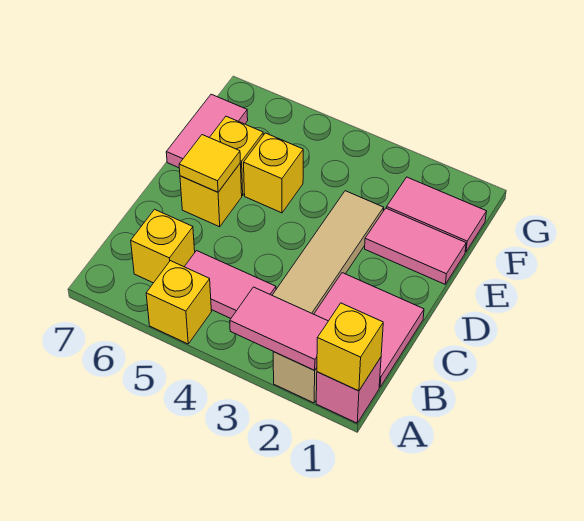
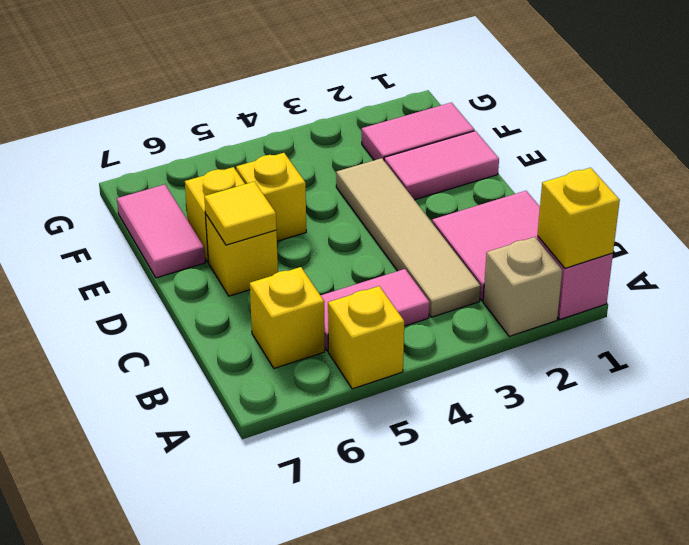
pink tile A2:A3 level 2 -> none

